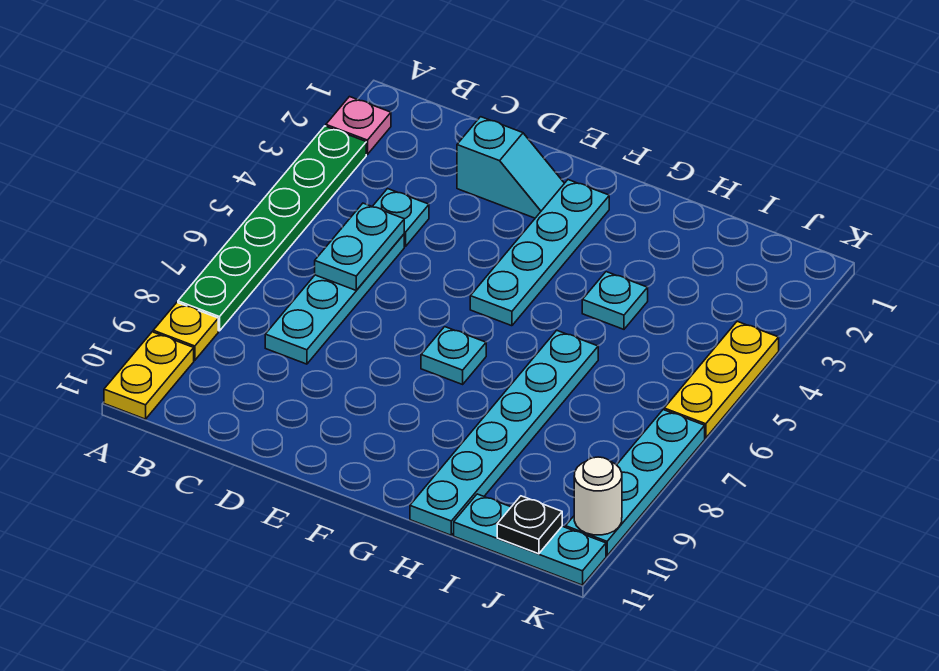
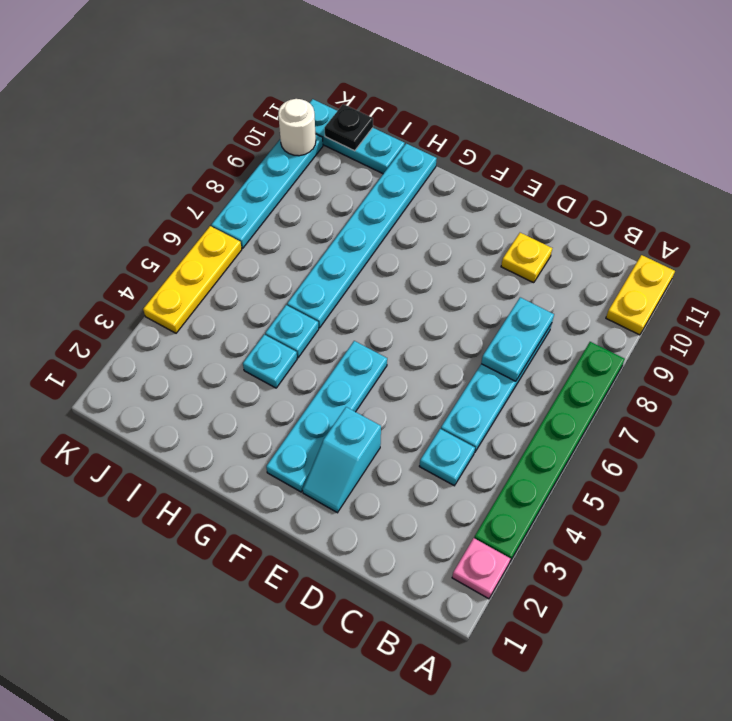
yellow plate A9 level 1 -> yellow plate D10 level 1
cyan plate C5:C6 level 2 -> cyan plate C7:C8 level 2
cyan slope D2:E2 level 1 top D -> cyan slope E2:E3 level 1 top 3
cyan plate F7 level 1 -> cyan plate H5 level 1

